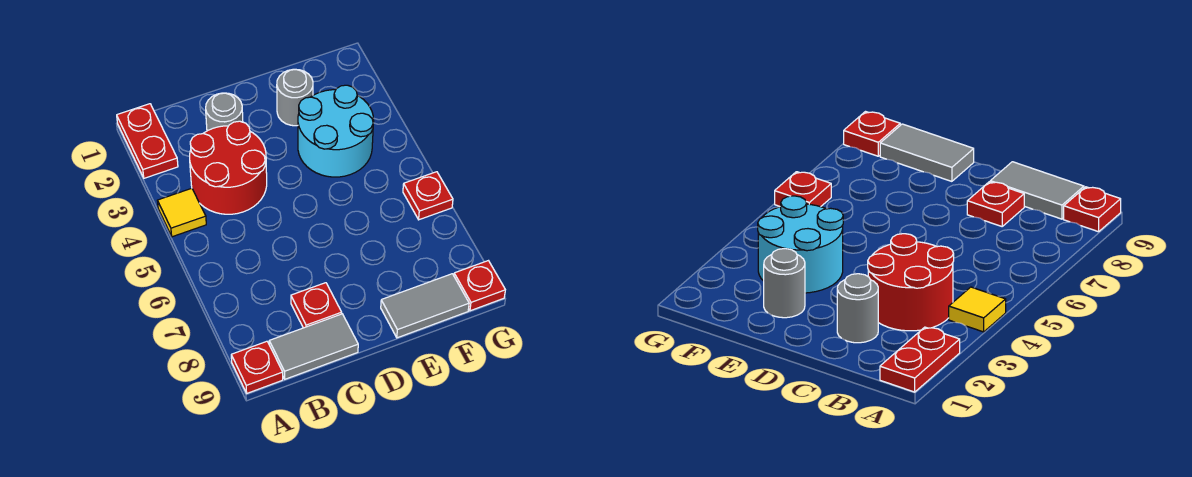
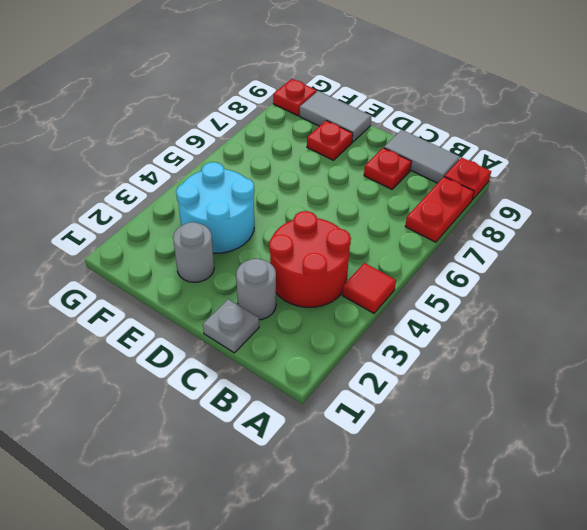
red plate A1:A2 level 1 -> red plate A7:A8 level 1
yellow tile A4 level 1 -> red tile A4 level 1
none -> grey plate C1 level 1
red plate G6 level 1 -> red plate E8 level 1

